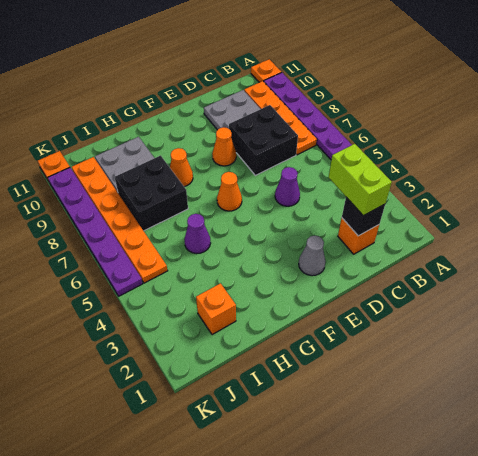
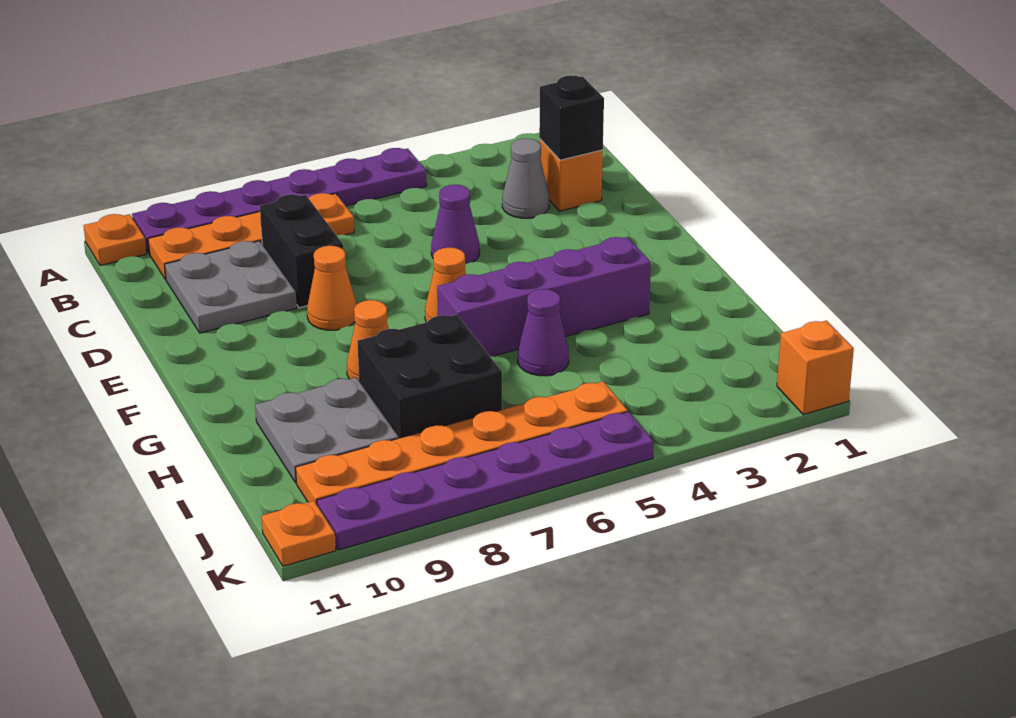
lime brick C2:C3 level 3 -> none
black brick C7:D8 level 1 -> black brick C8:D8 level 1
grey cone E2 level 1 -> grey cone C3 level 1
none -> purple brick G3:G6 level 1
orange brick I2 level 1 -> orange brick K1 level 1

